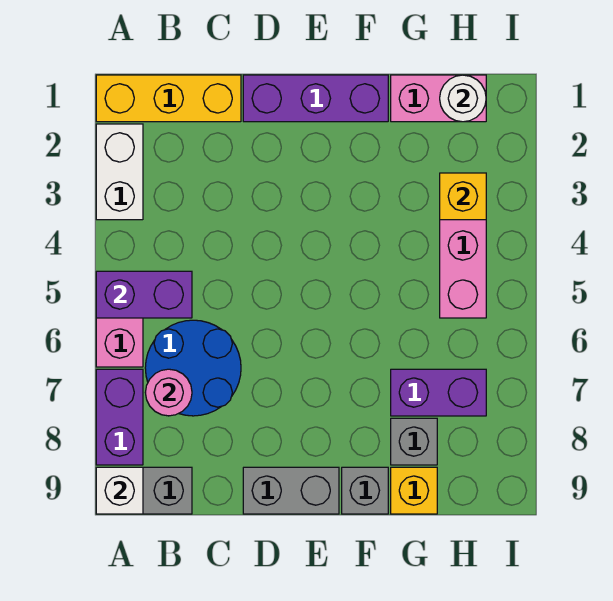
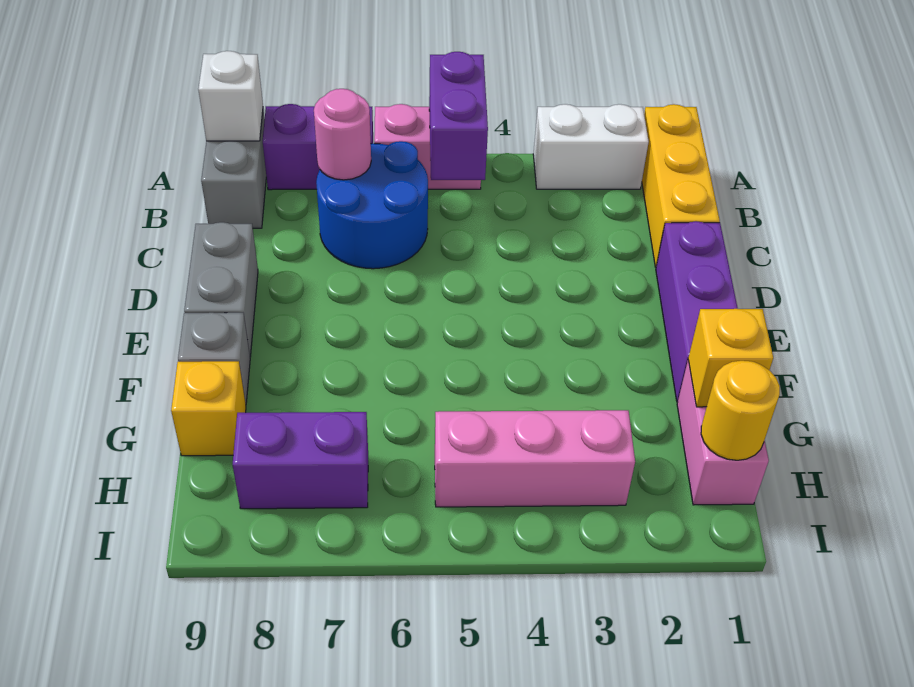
purple brick G7:H7 level 1 -> purple brick H7:H8 level 1
grey brick G8 level 1 -> none
white round brick H1 level 2 -> yellow round brick H1 level 2
yellow brick H3 level 2 -> yellow brick G1 level 2

